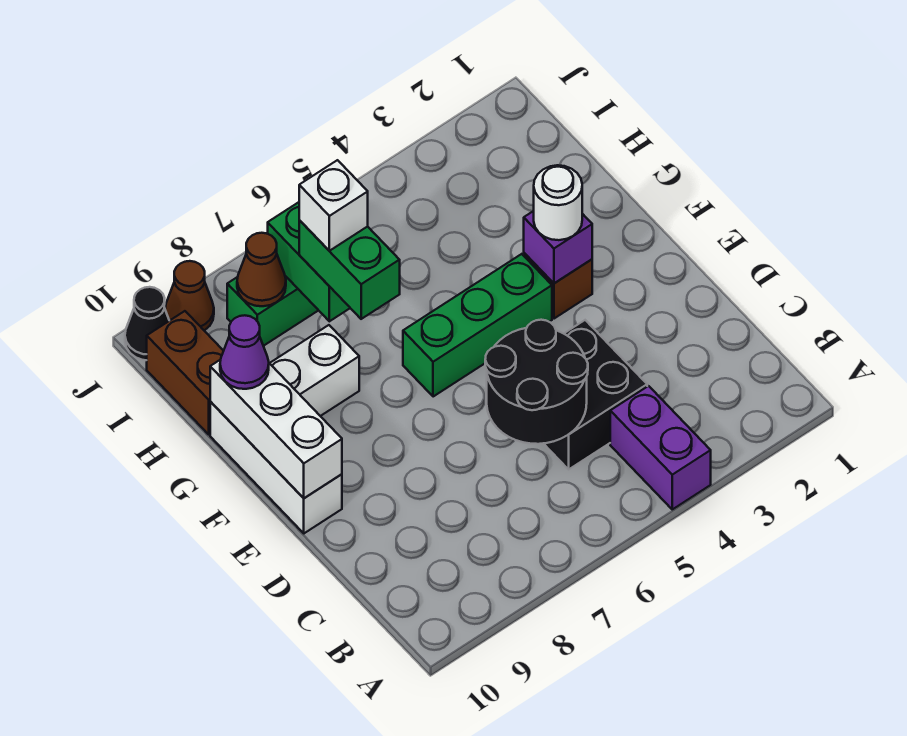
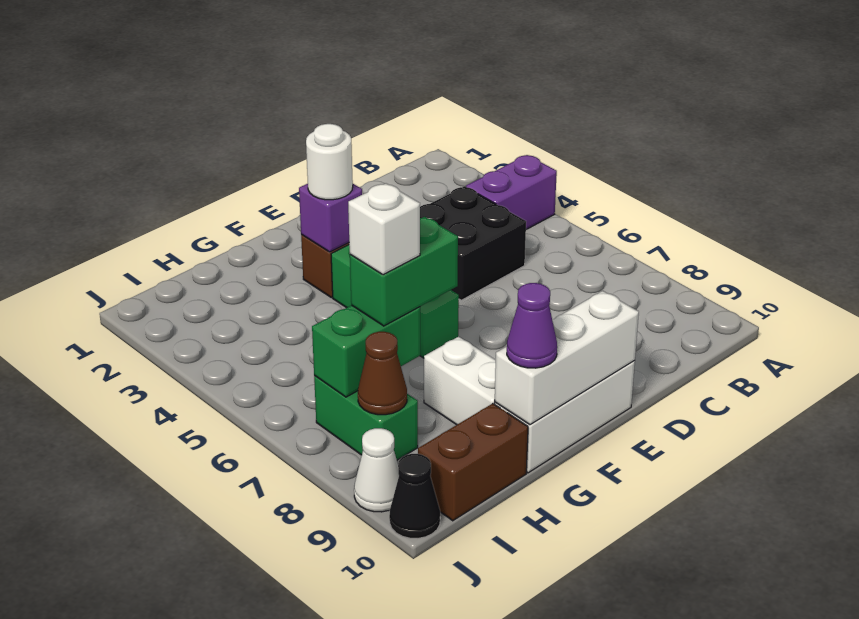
black round brick C5:D6 level 2 -> none
brown cone J9 level 1 -> white cone J9 level 1

